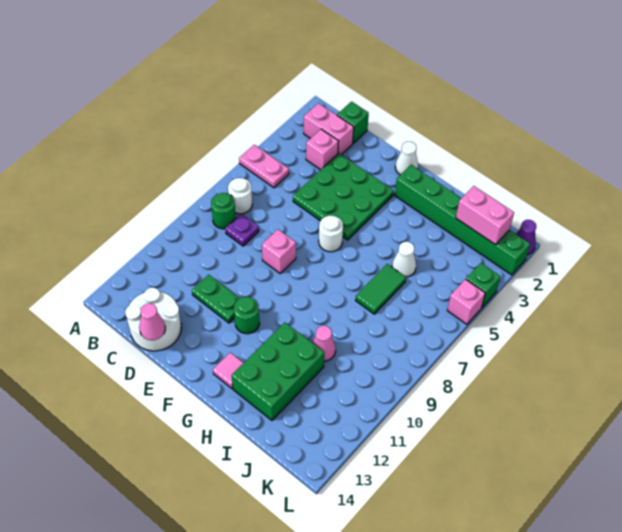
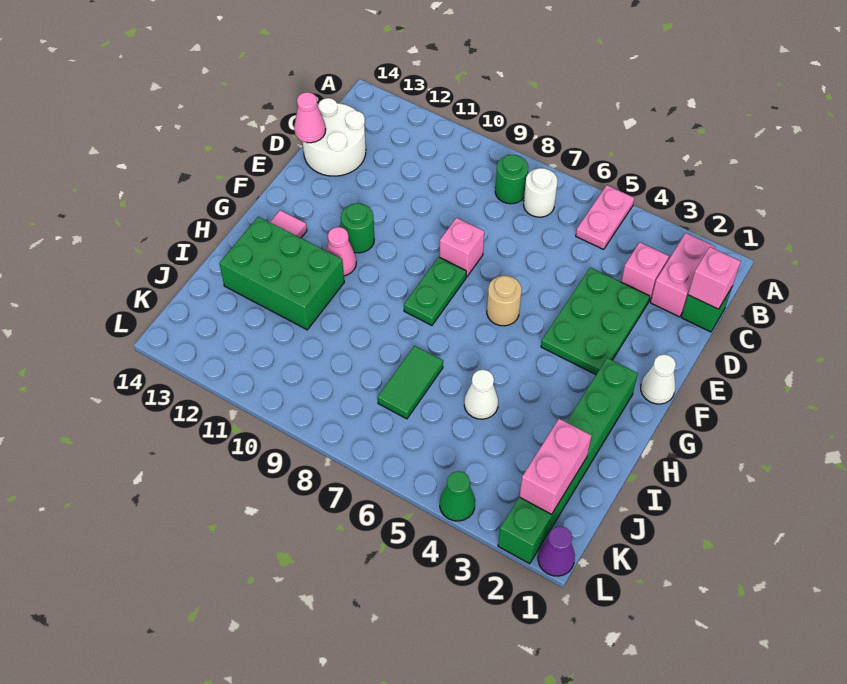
purple plate C8 level 1 -> none
green plate D3:F5 level 1 -> green plate D3:F4 level 1
green plate D11:E11 level 1 -> green plate F8:G8 level 1
white round brick F6 level 1 -> tan round brick F6 level 1
green tile I6:I7 level 1 -> green tile I7:J7 level 1
pink cone I10 level 1 -> pink cone G11 level 1
green brick L4 level 1 -> green cone L4 level 1
pink brick L5 level 1 -> pink brick C1 level 2

